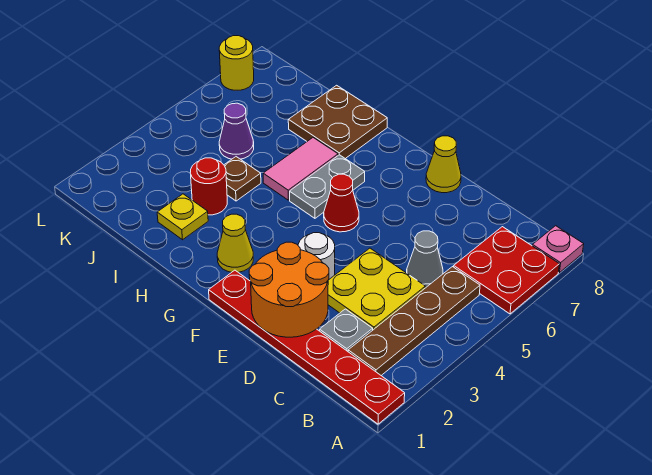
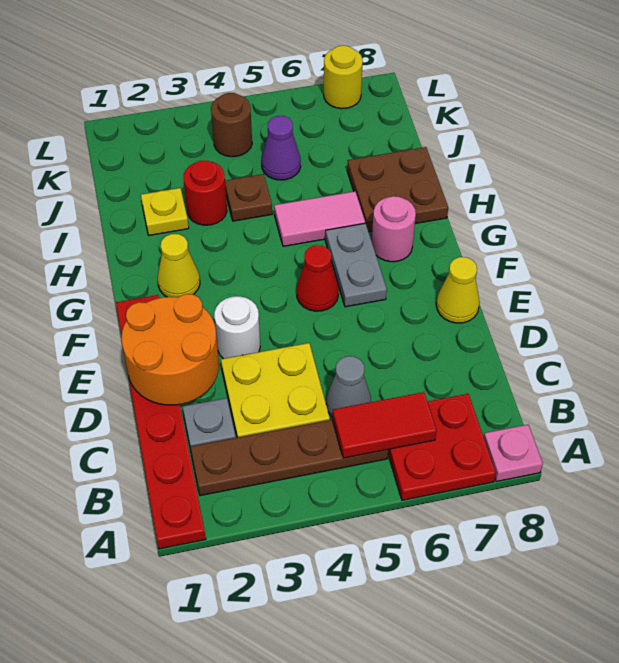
none -> red tile B5:B6 level 2
grey plate G5:G6 level 1 -> grey plate F6:G6 level 1
none -> pink round brick G7 level 1
none -> brown round brick K4 level 1

